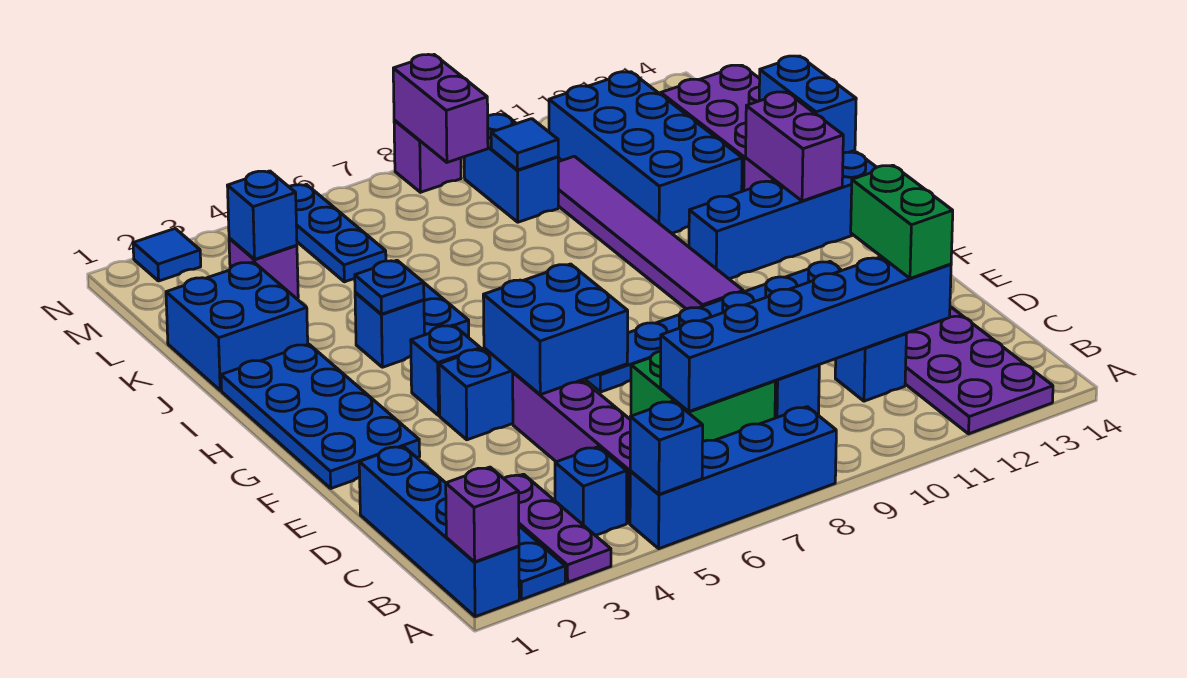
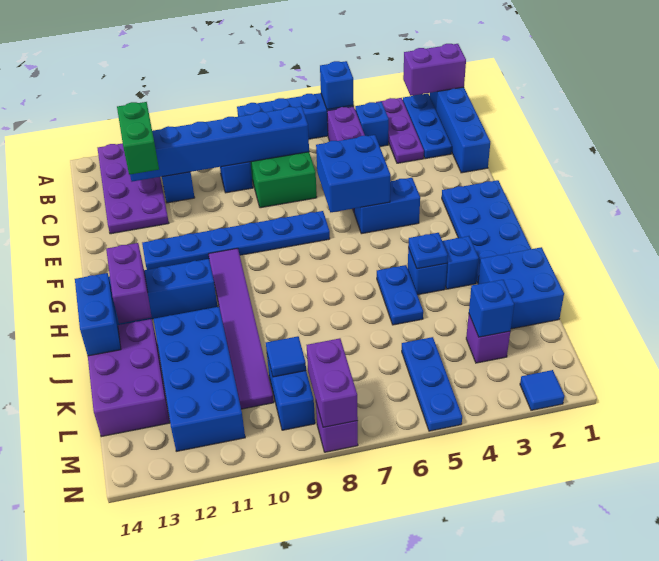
purple brick A1 level 2 -> purple brick A1:A2 level 2
blue brick G4 level 1 -> blue brick I3 level 1

